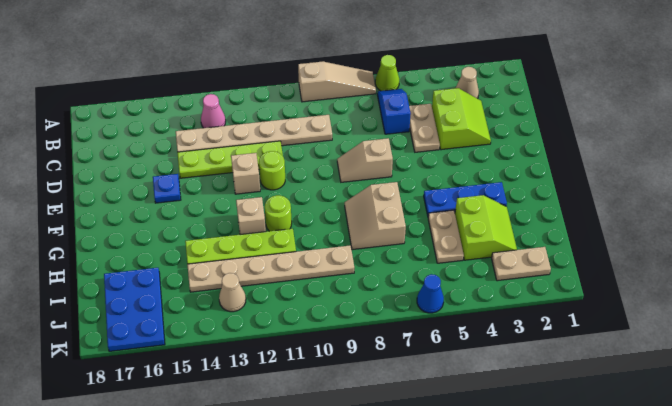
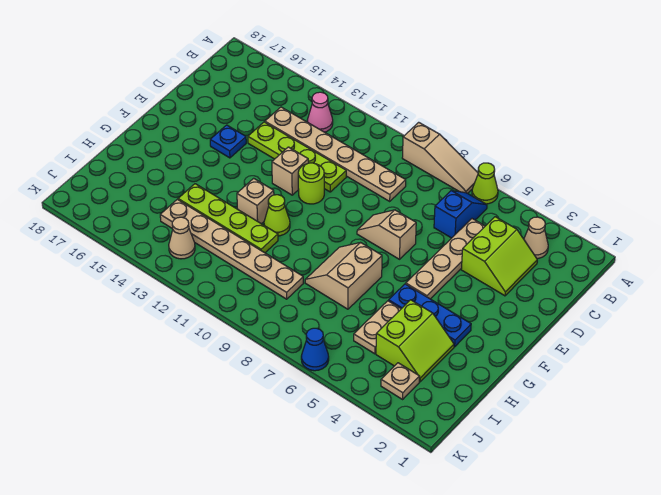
tan plate C5:D5 level 1 -> tan plate C5:F5 level 1
lime round brick G11 level 1 -> lime cone G11 level 1
blue plate I16:K17 level 1 -> none
tan plate J2:J3 level 1 -> tan plate J3 level 1

